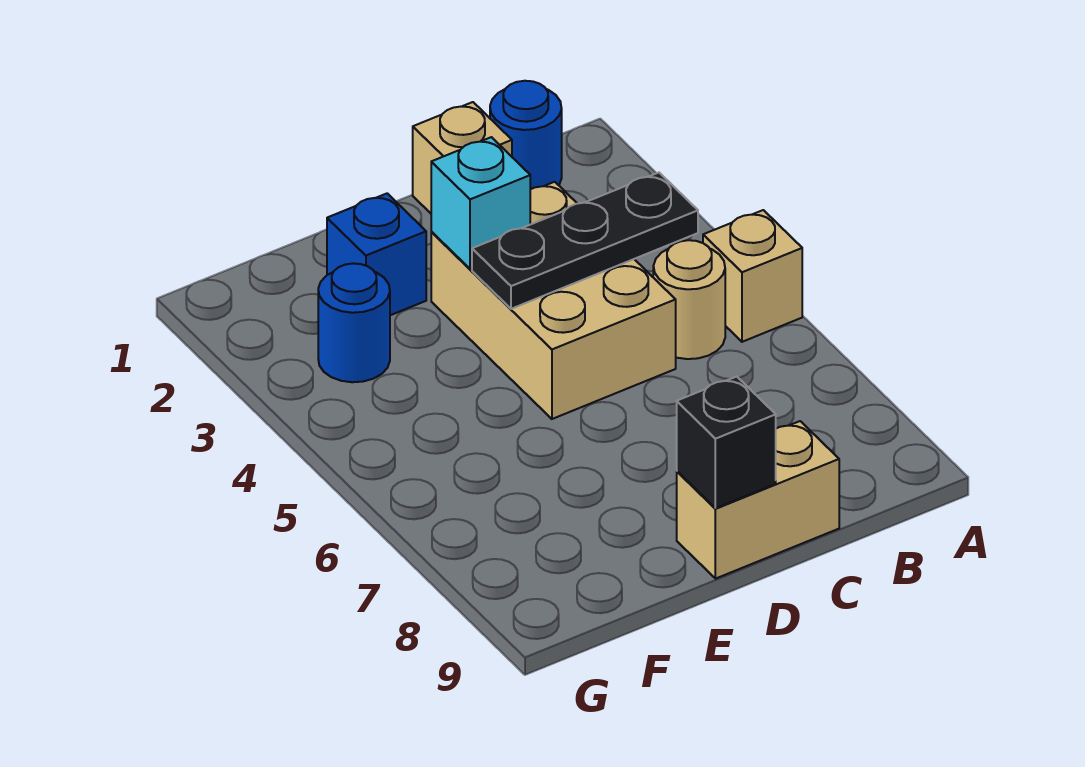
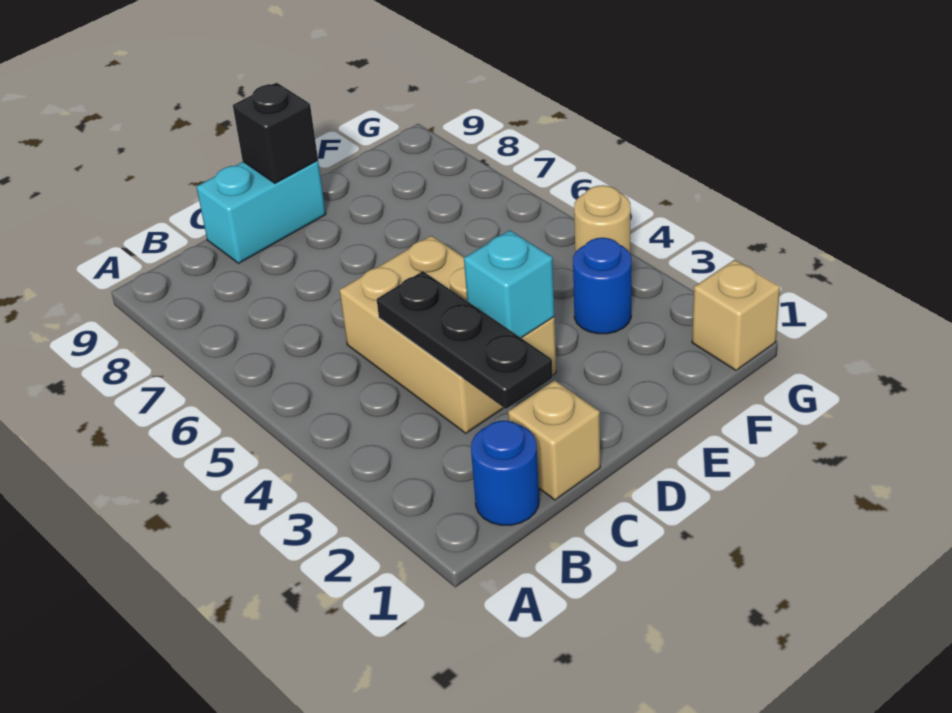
tan brick A5 level 1 -> tan brick G1 level 1
black plate B4:D4 level 2 -> black plate C2:C4 level 2
tan round brick B5 level 1 -> tan round brick G4 level 1
tan brick C9:D9 level 1 -> cyan brick C9:D9 level 1
blue brick E2 level 1 -> none

